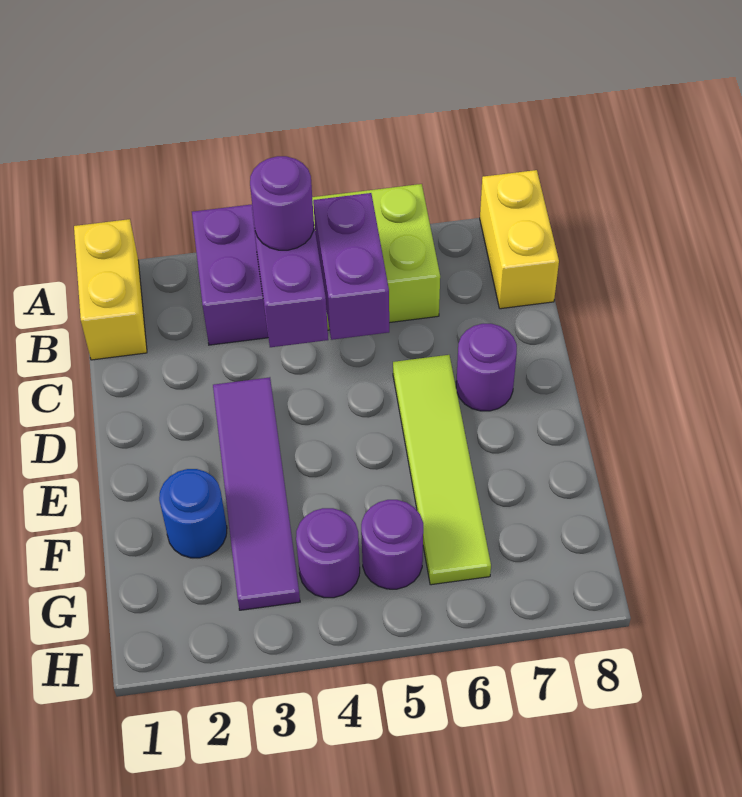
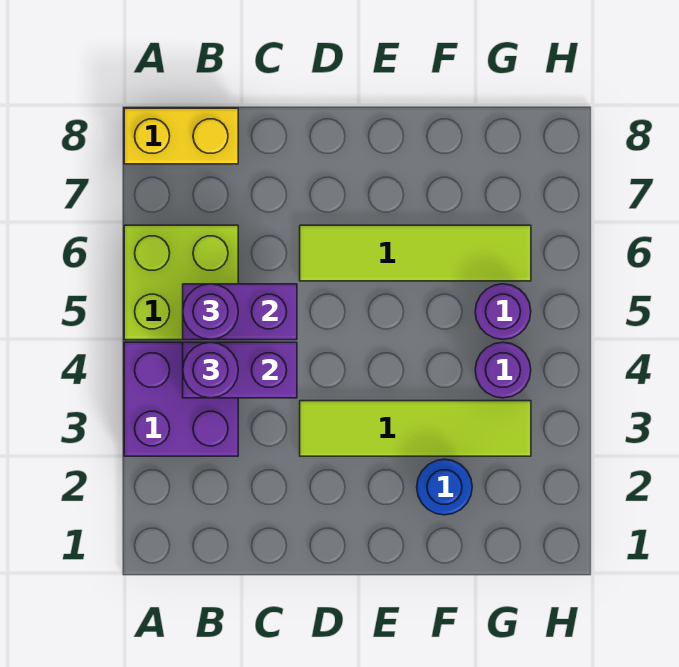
yellow brick A1:B1 level 1 -> none
purple tile D3:G3 level 1 -> lime tile D3:G3 level 1
purple round brick D7 level 1 -> purple round brick B5 level 3

